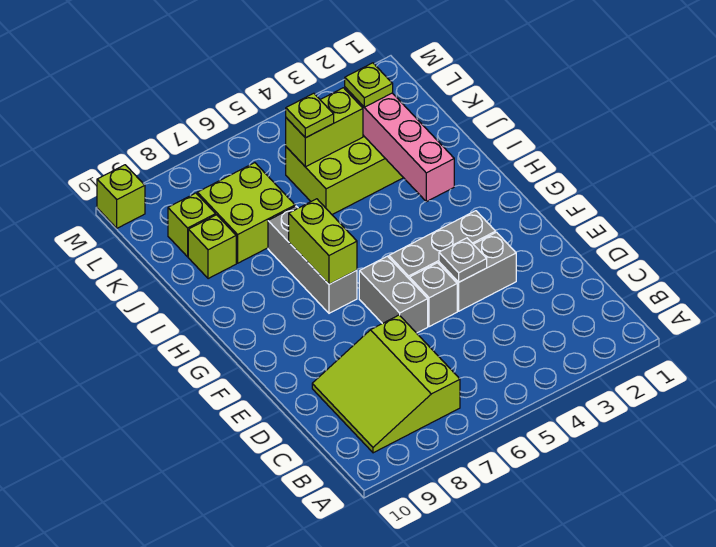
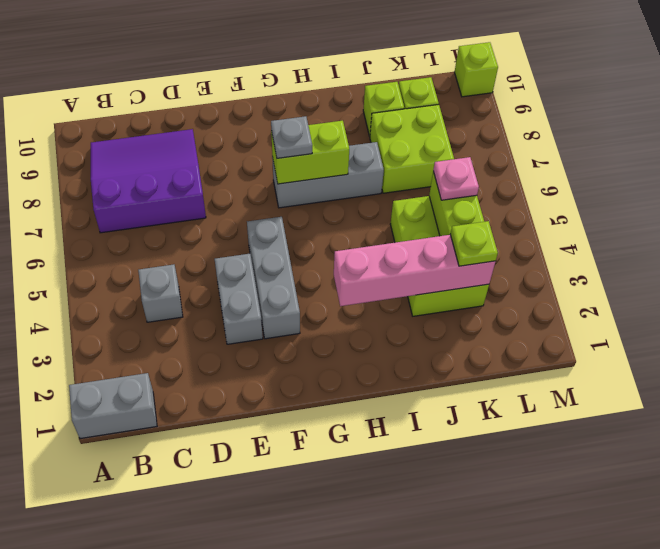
lime slope B7:D9 level 1 top 7 -> purple slope B7:D9 level 1 top 7
grey plate E4 level 2 -> grey plate G7 level 3
grey brick E5 level 1 -> grey brick C4 level 1
grey brick E6:F6 level 1 -> grey brick A1:B1 level 1
lime plate K5 level 3 -> pink plate K5 level 3

